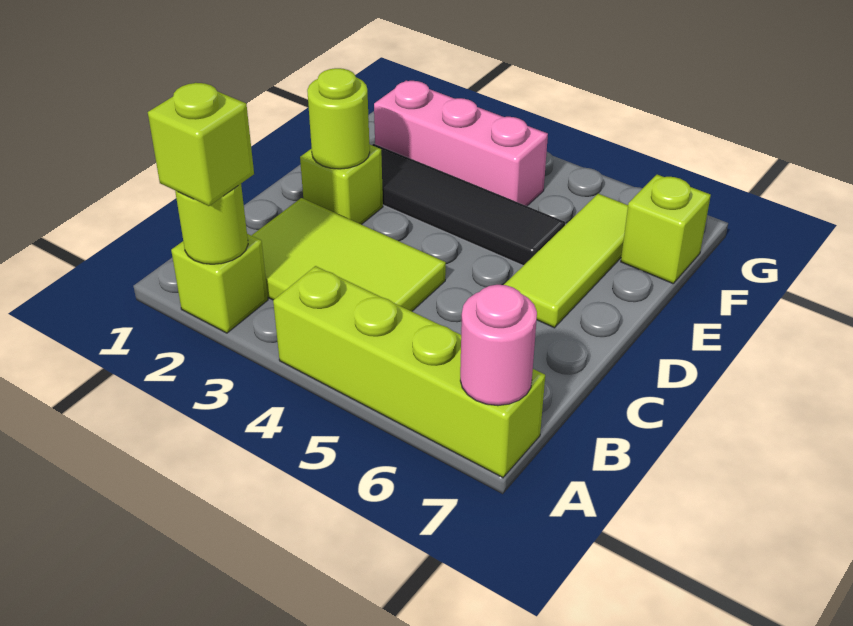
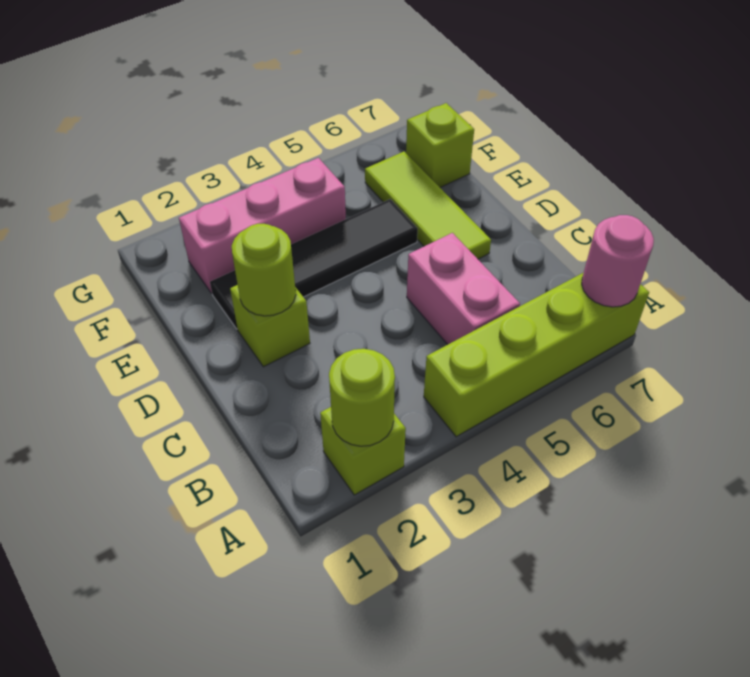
lime brick A2 level 3 -> none
lime tile B2:C4 level 1 -> none
none -> pink brick B5:C5 level 1

